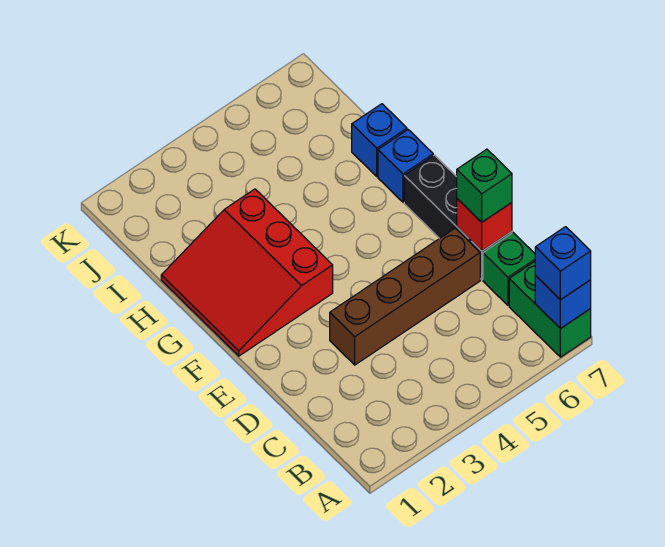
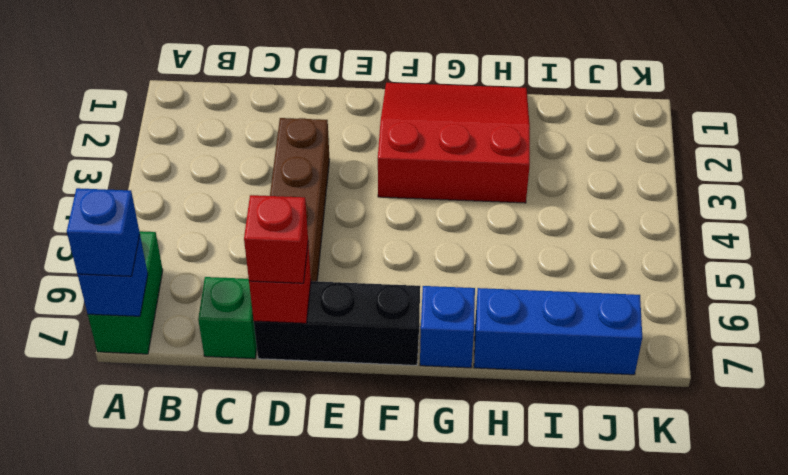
green brick A7:B7 level 1 -> green brick A6:A7 level 1
green brick D7 level 3 -> red brick D7 level 3
blue brick H7 level 1 -> blue brick H7:J7 level 1

